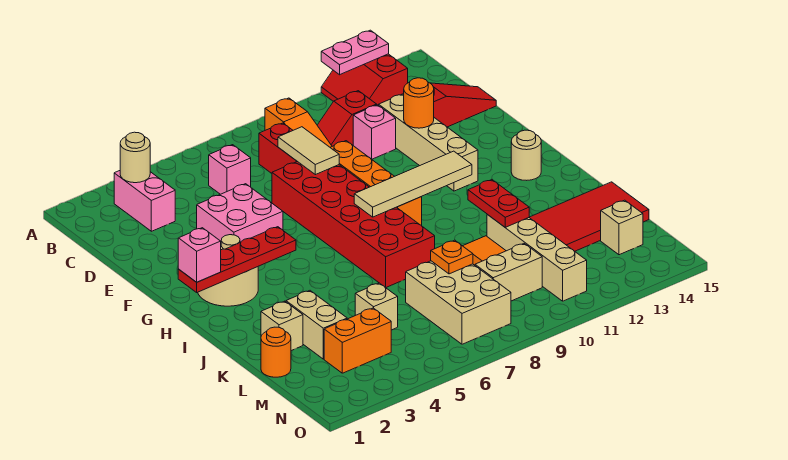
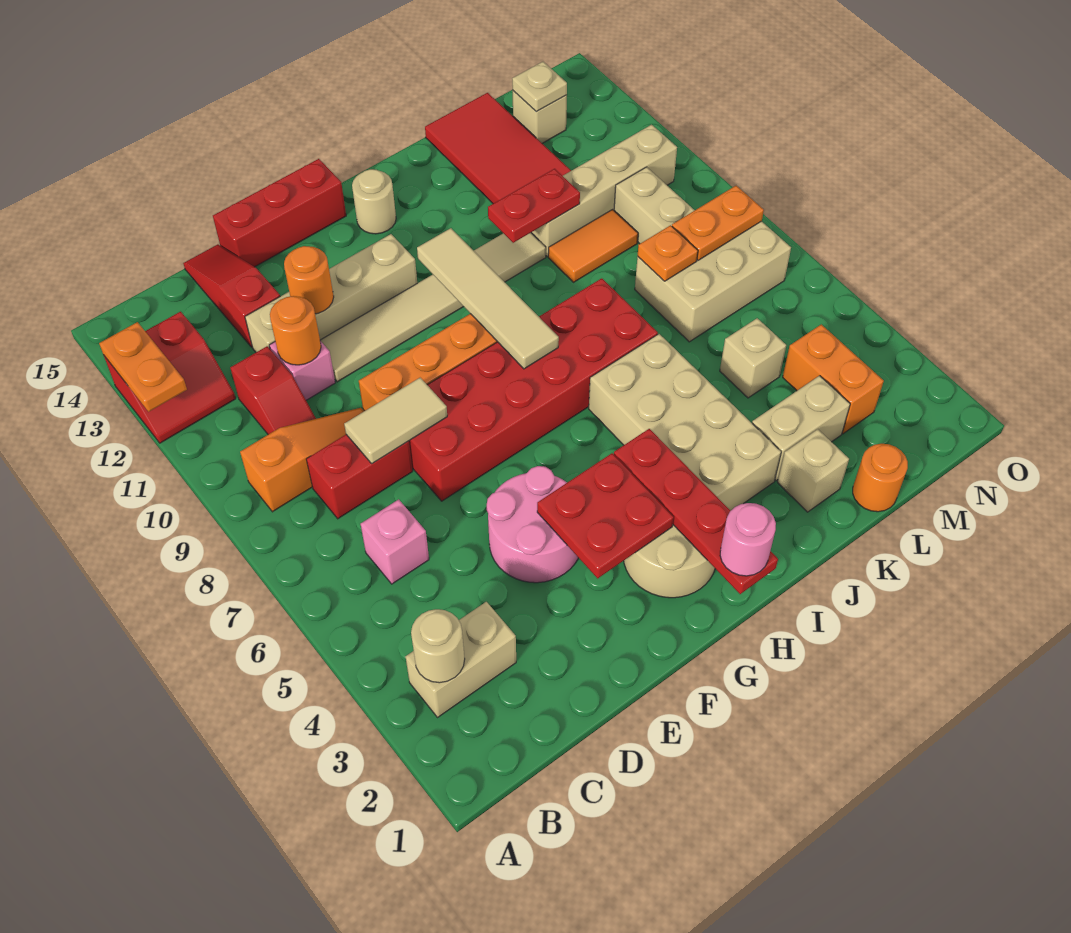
pink plate A12:A13 level 2 -> orange plate A12:A13 level 2
pink brick B3:C3 level 1 -> tan brick B3:C3 level 1
none -> orange round brick D11 level 2
pink brick E4:F5 level 1 -> pink round brick E4:F5 level 1
none -> tan tile E11:J11 level 1
none -> red brick E15:G15 level 1
none -> red plate F3:G4 level 2
pink brick H1 level 3 -> pink round brick H1 level 3
none -> tan brick I3:J6 level 1
none -> orange plate M8:N8 level 2
none -> tan plate M14 level 2

